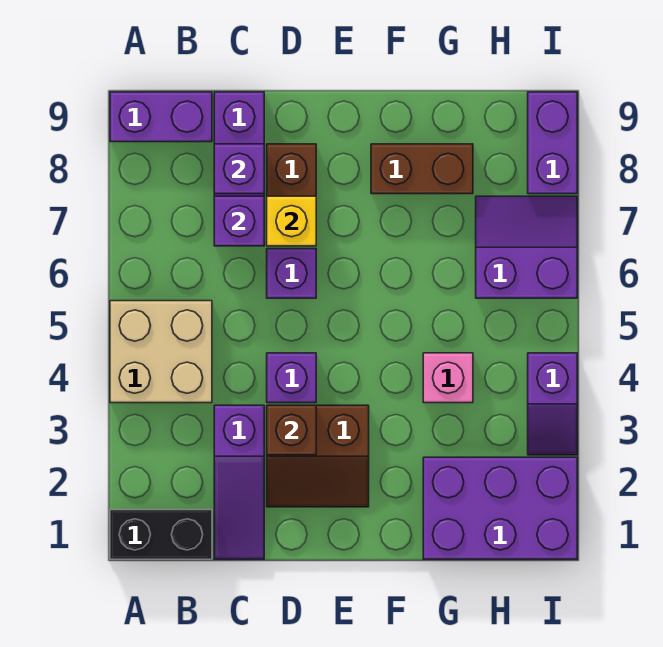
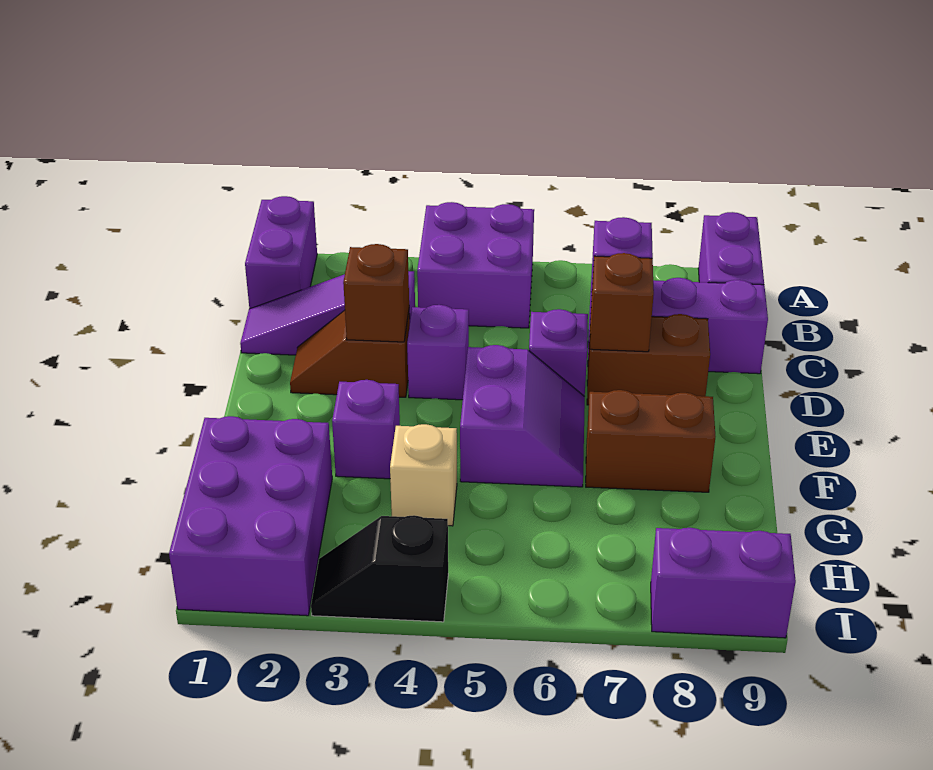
black brick A1:B1 level 1 -> purple brick A1:B1 level 1
tan brick A4:B5 level 1 -> purple brick A4:B5 level 1
purple brick C8 level 2 -> purple brick F3 level 1
brown slope D2:E3 level 1 top 3 -> brown slope D2:D3 level 1 top 3
yellow brick D7 level 2 -> brown brick D7 level 2
brown brick F8:G8 level 1 -> brown brick F7:F8 level 1
pink brick G4 level 1 -> tan brick G4 level 1
purple slope H6:I7 level 1 top 6 -> purple slope E5:F6 level 1 top 5
purple slope I3:I4 level 1 top 4 -> black slope I3:I4 level 1 top 4

